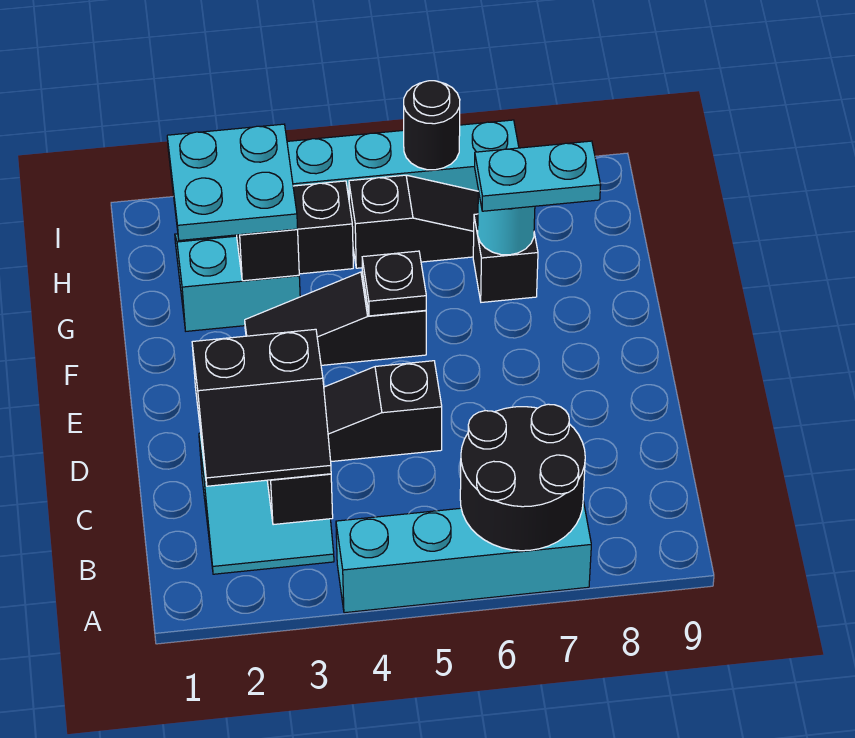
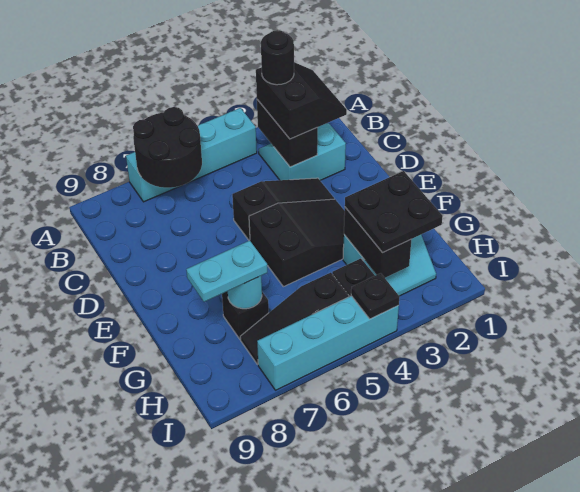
black slope B2:C3 level 3 top C -> black slope B2:C3 level 3 top 3
black slope F3:F5 level 1 top 5 -> black slope E3:F5 level 1 top 5
black plate F5 level 2 -> black plate I4 level 2
cyan plate G2:H3 level 3 -> black plate G2:H3 level 3
black round brick I6 level 2 -> black round brick B3 level 4

